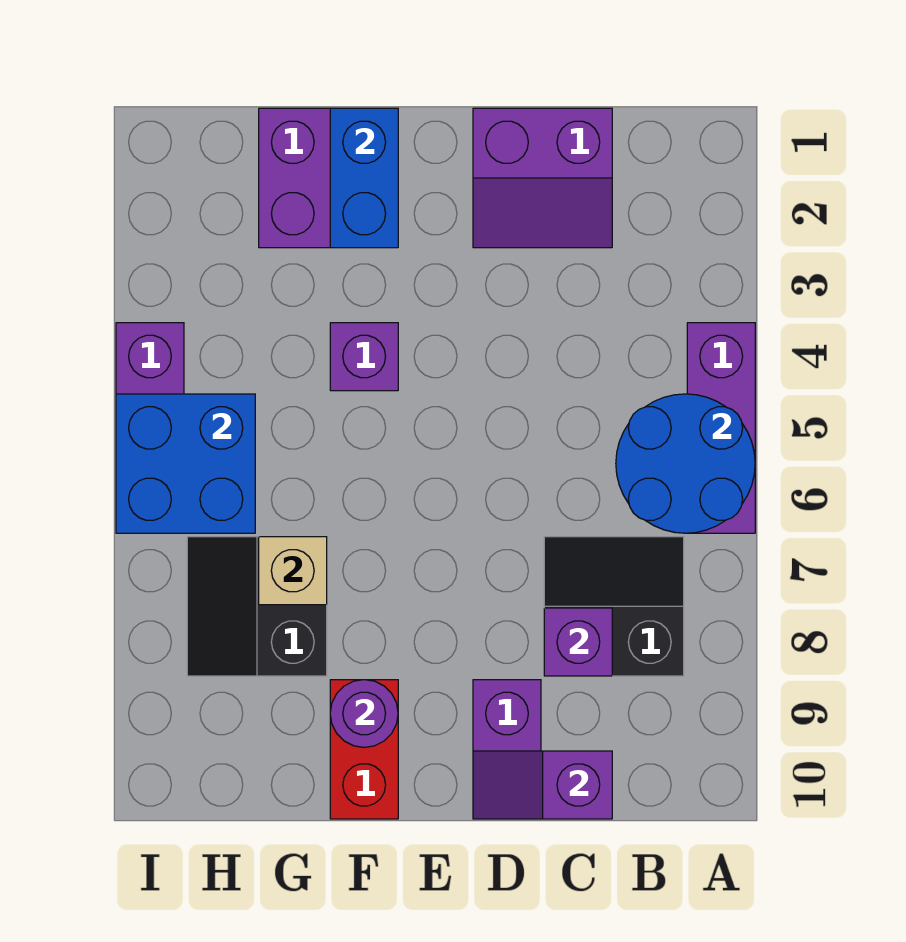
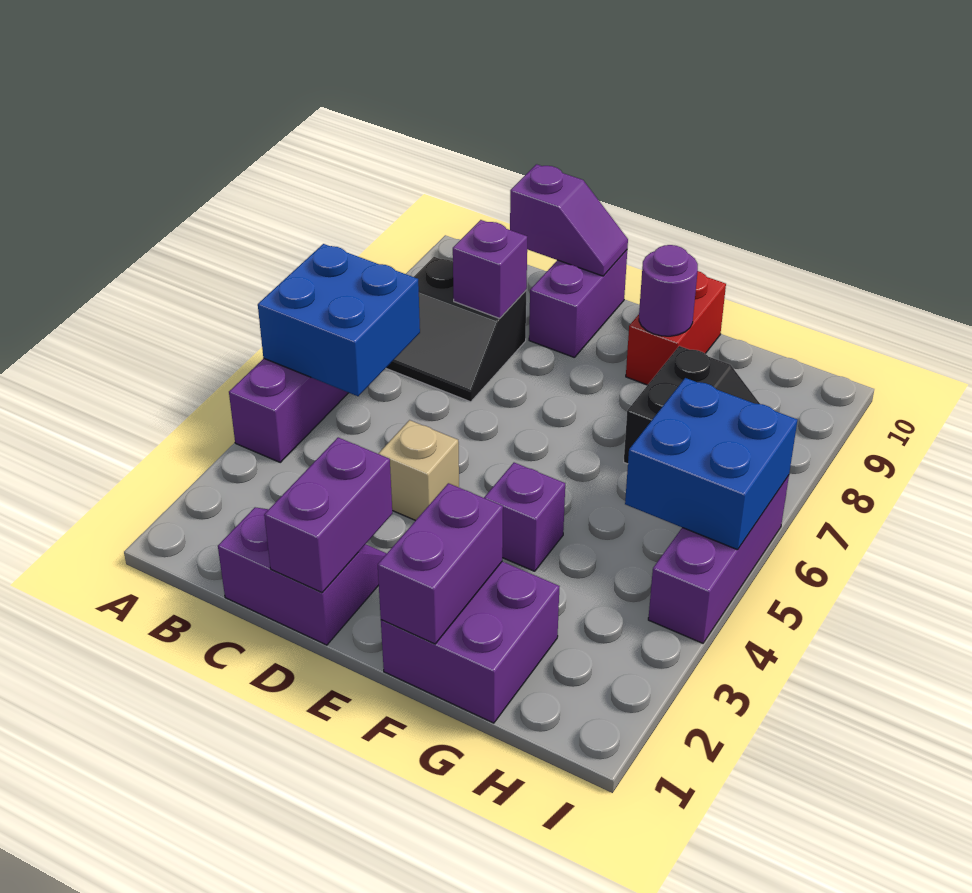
blue round brick A5:B6 level 2 -> blue brick A5:B6 level 2
none -> purple brick D1:D2 level 2
blue brick F1:F2 level 2 -> purple brick F1:F2 level 2
tan brick G7 level 2 -> tan brick D4 level 1

